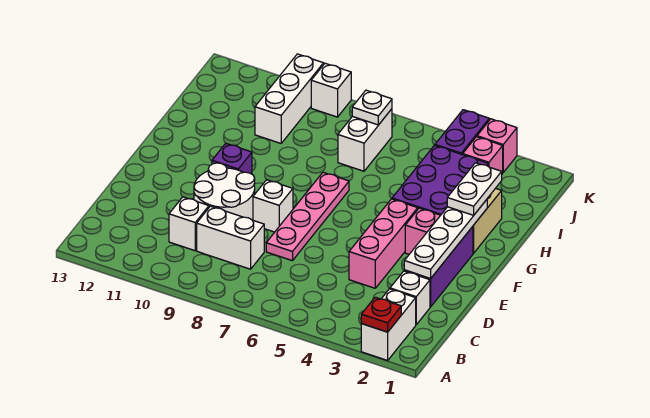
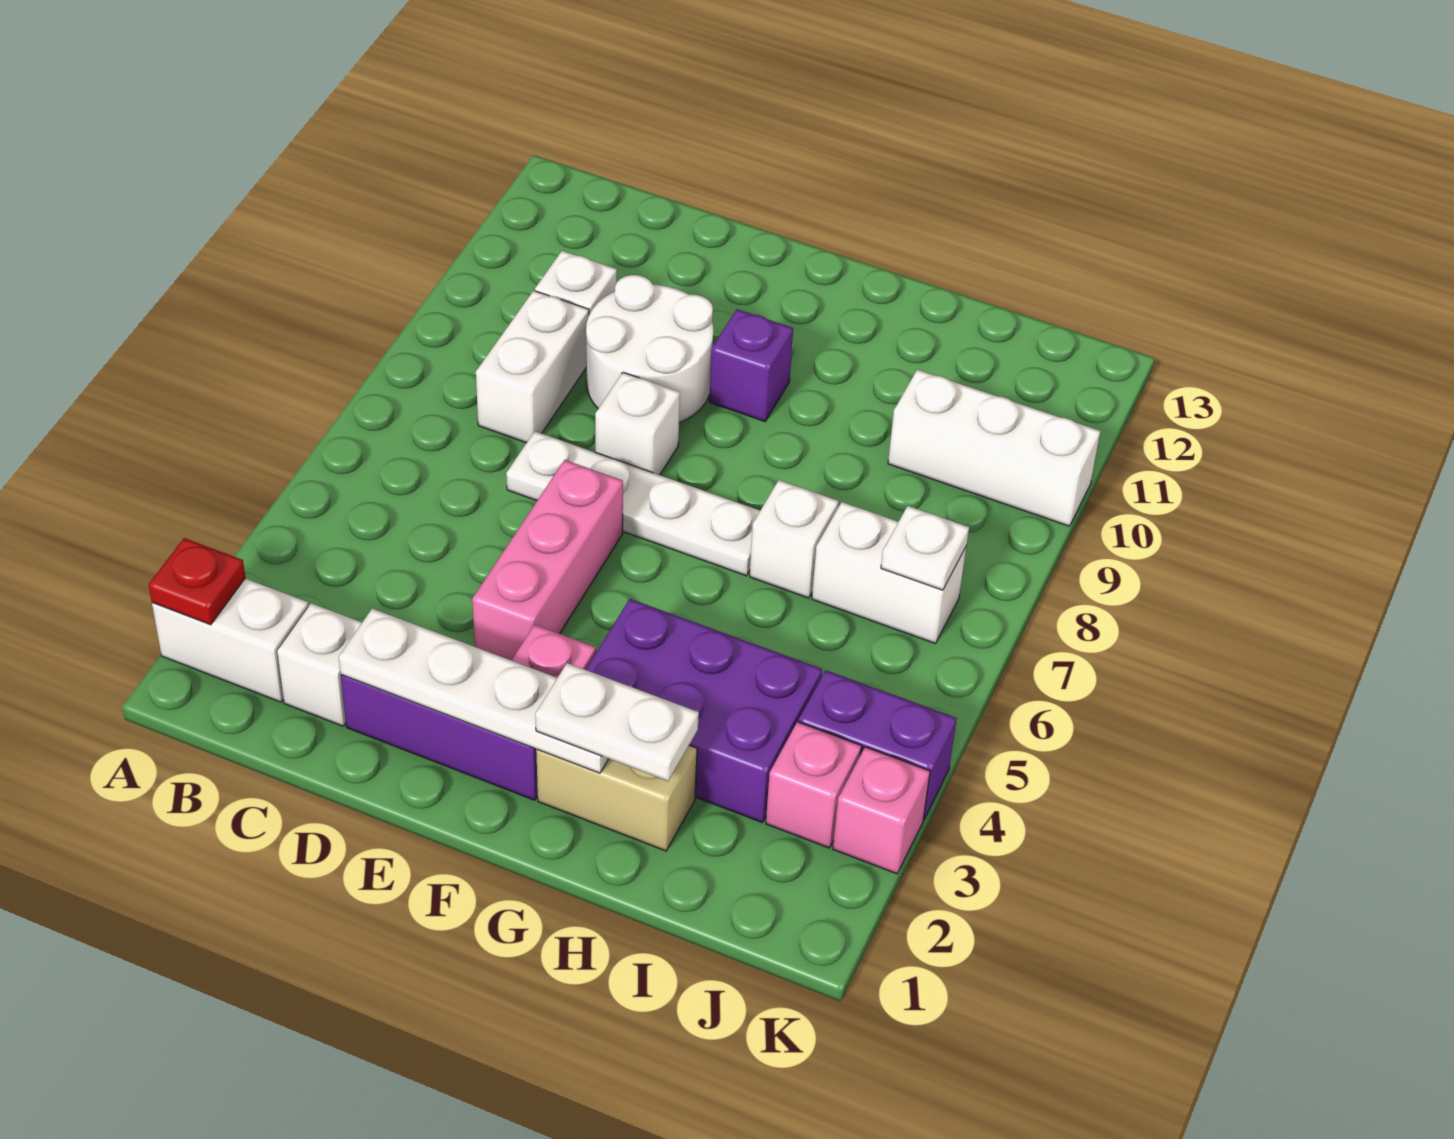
pink brick D4:F4 level 1 -> pink brick E4:E6 level 1
pink plate D7:G7 level 1 -> white plate D7:G7 level 1
white brick K9 level 1 -> white brick H7 level 1

